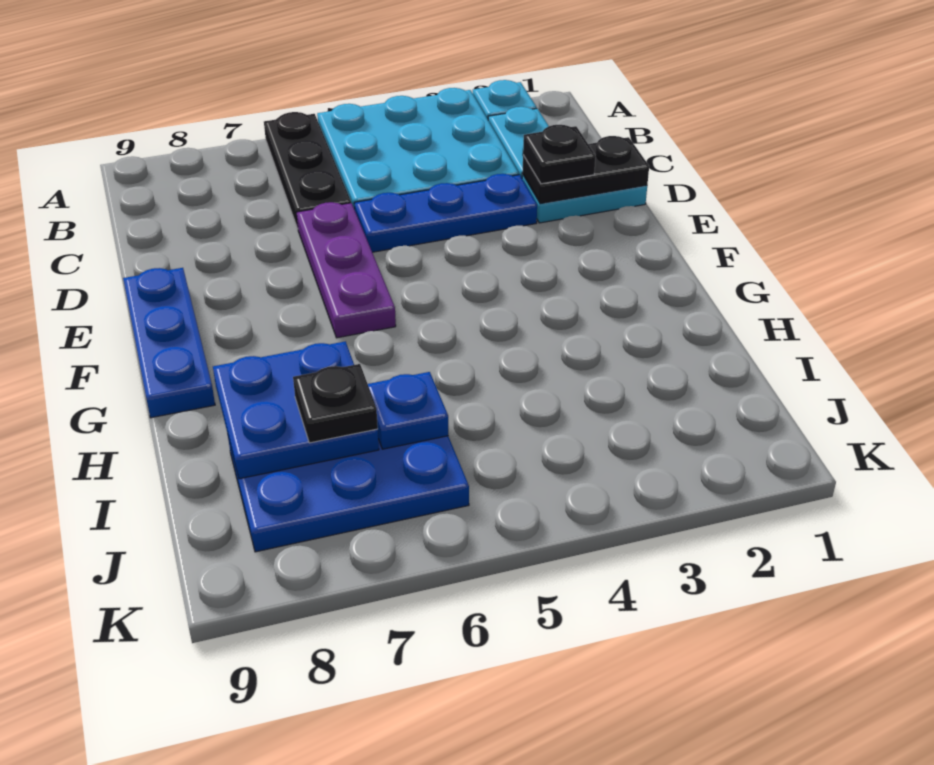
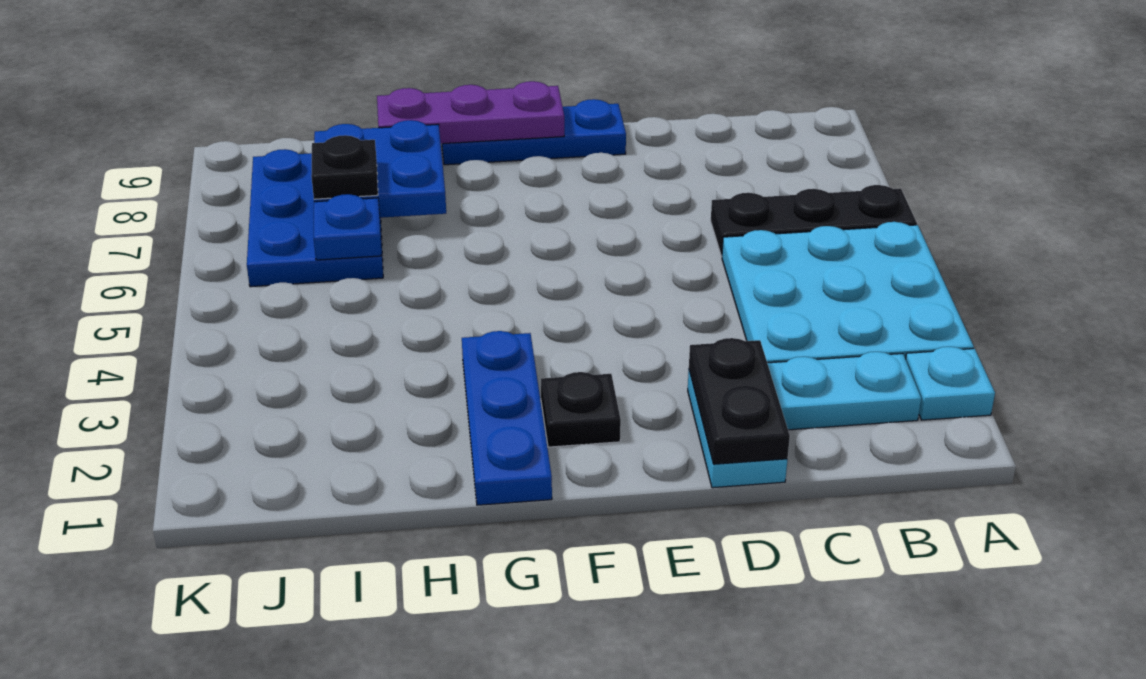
black plate D2 level 3 -> black plate F2 level 1
blue plate D3:D5 level 1 -> blue plate G1:G3 level 1
purple plate D6:F6 level 1 -> purple plate F9:H9 level 2

